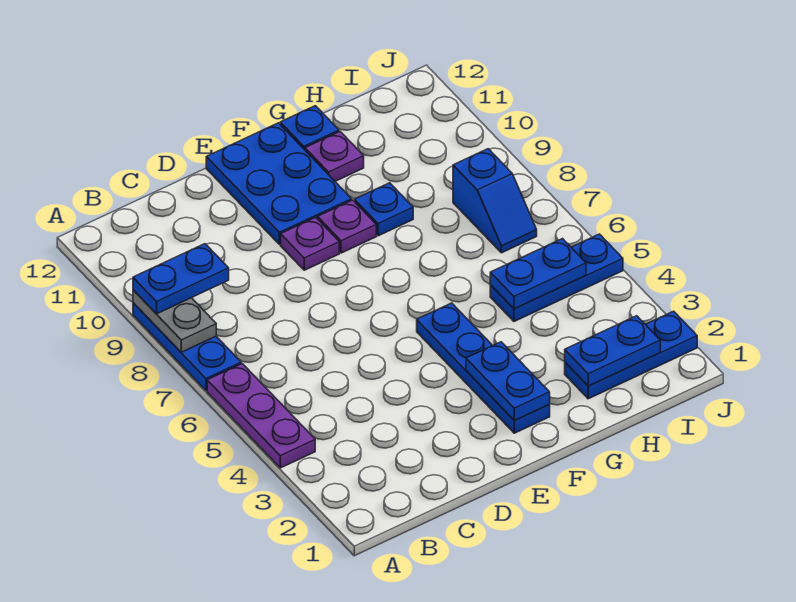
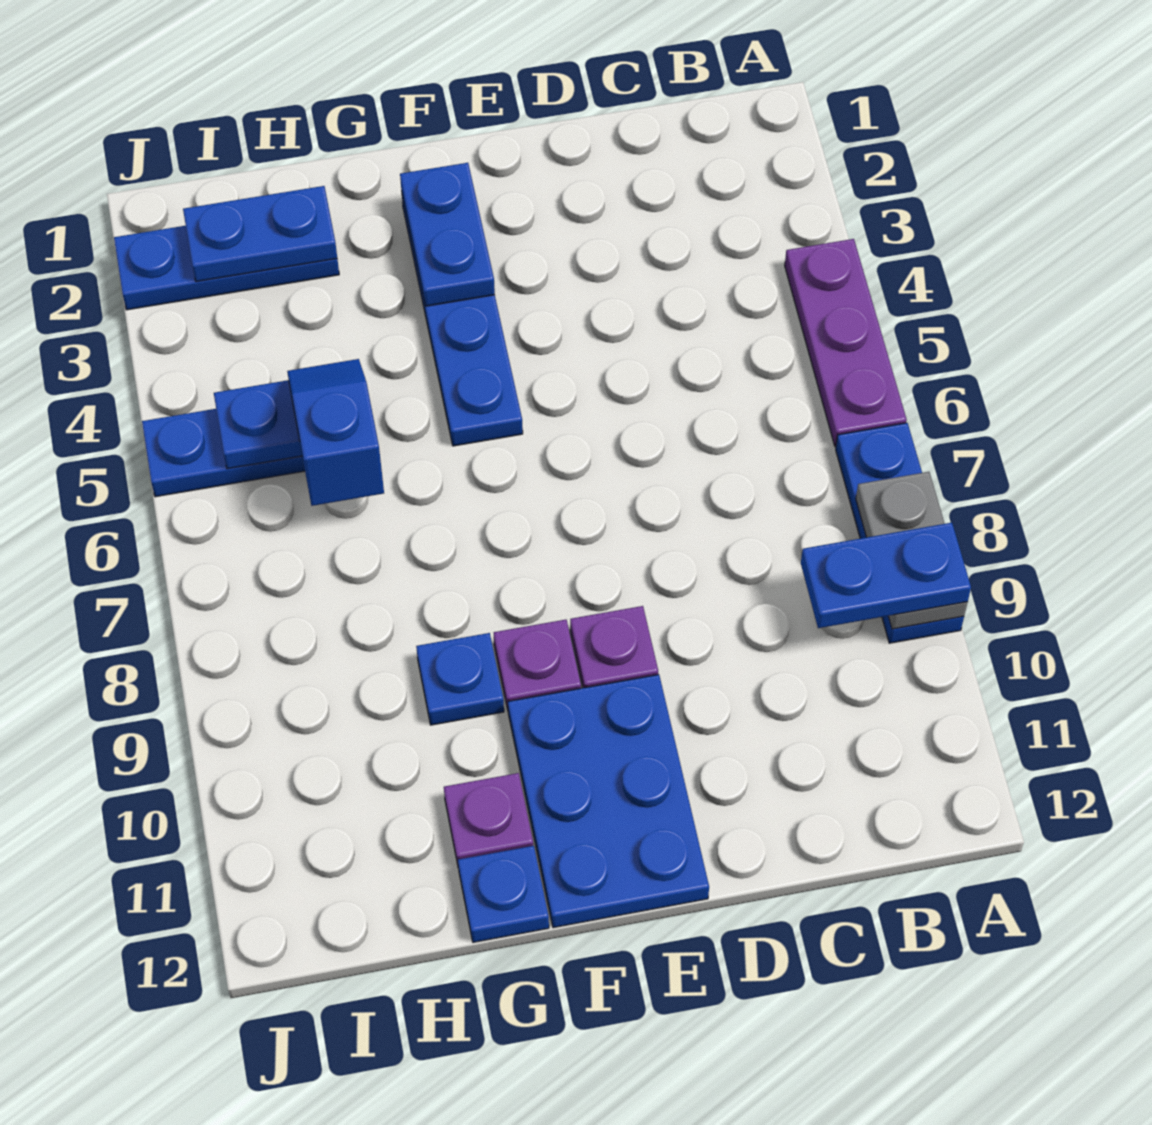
blue slope I7:I8 level 1 top 8 -> blue slope H5:H6 level 3 top 6

